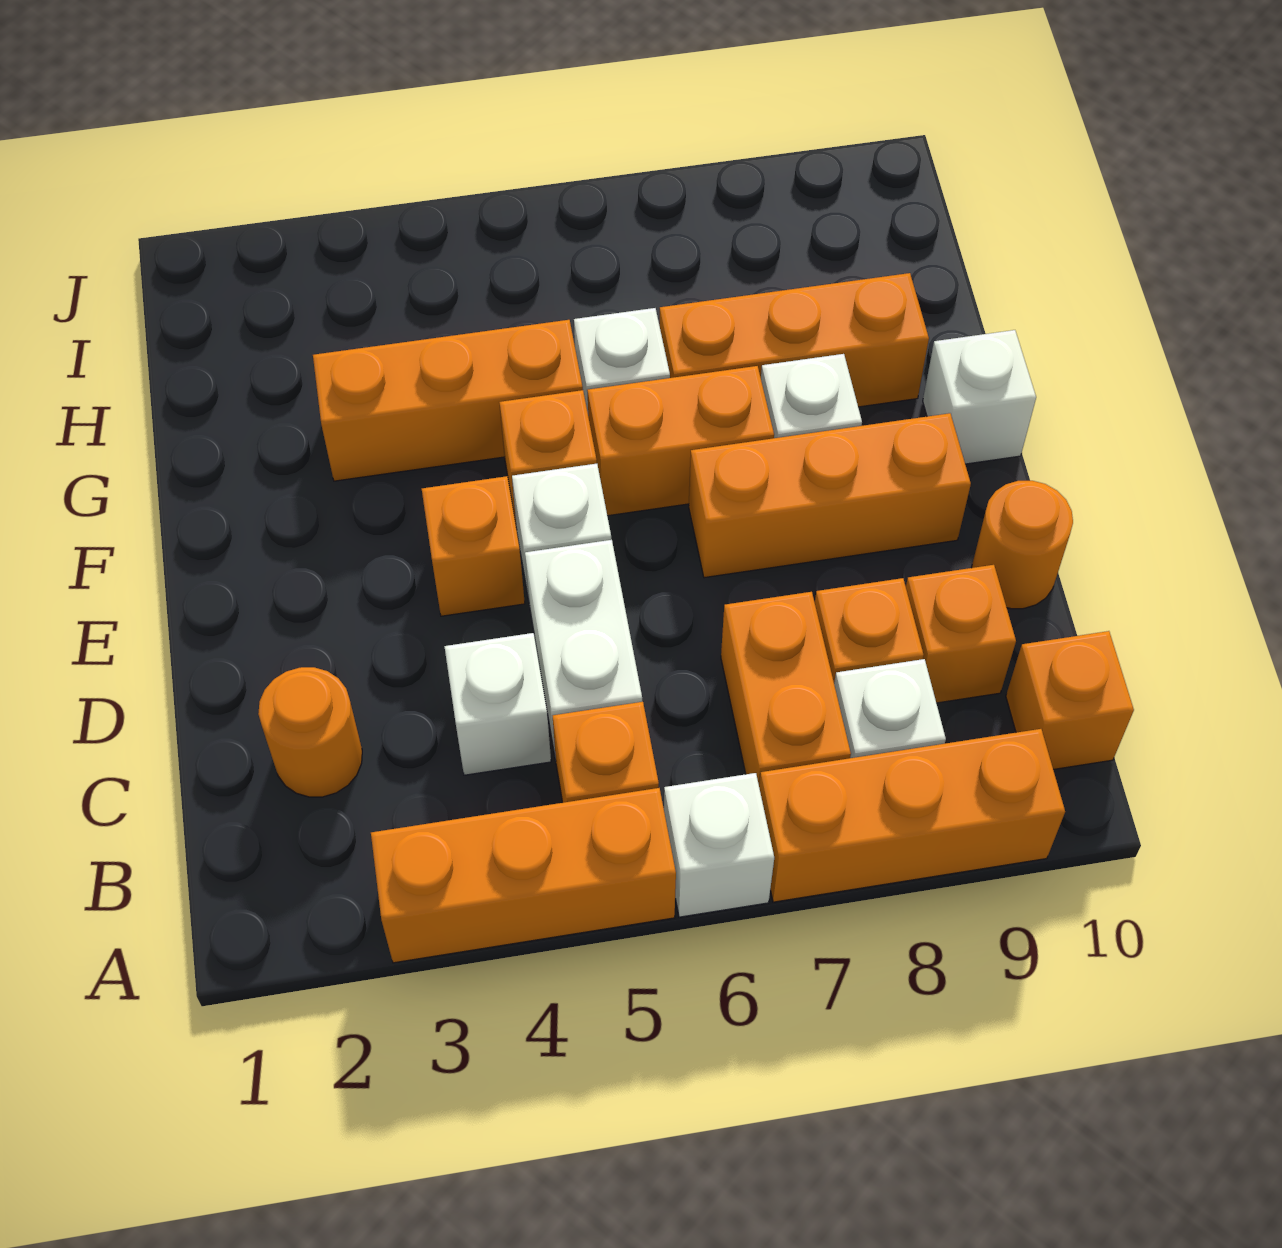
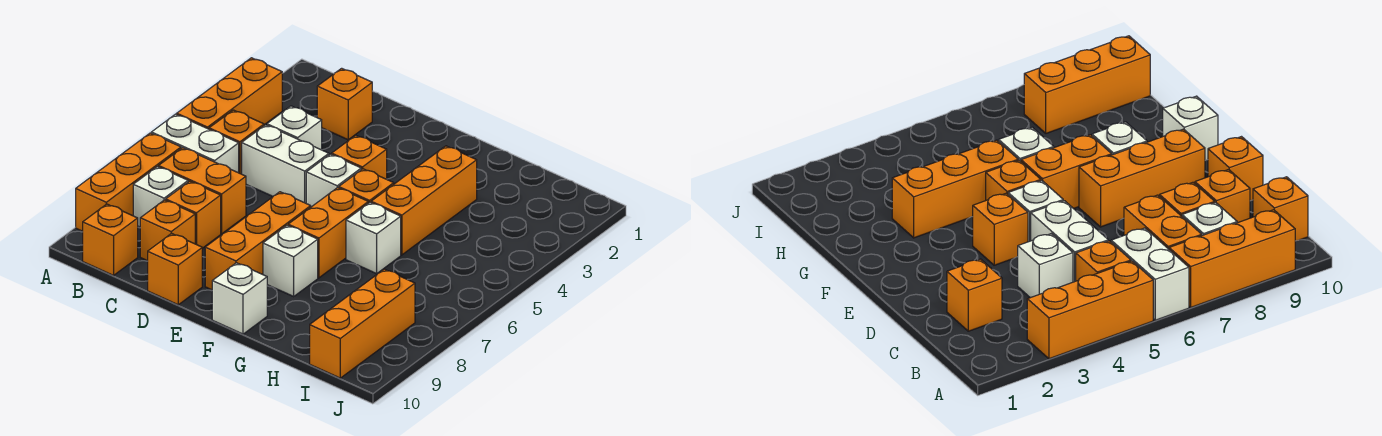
white brick A6 level 1 -> white brick A6:B6 level 1
orange round brick C2 level 1 -> orange brick C2 level 1
orange round brick D10 level 1 -> orange brick D10 level 1
orange brick G7:G9 level 1 -> orange brick I8:I10 level 1

